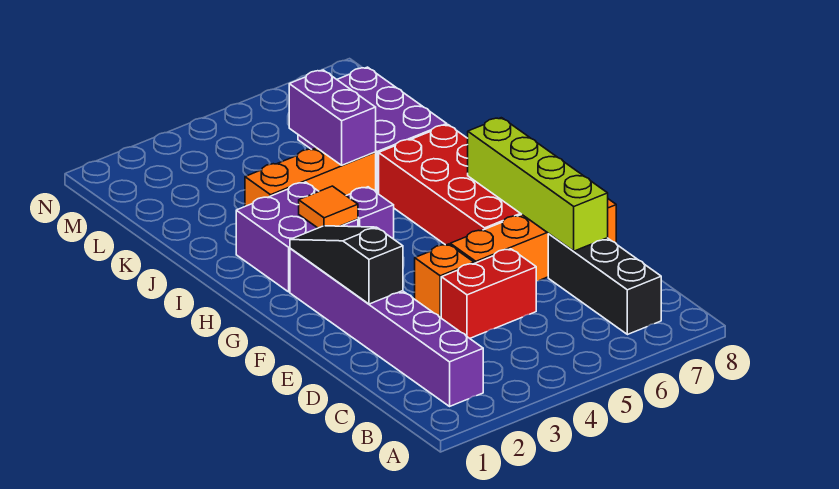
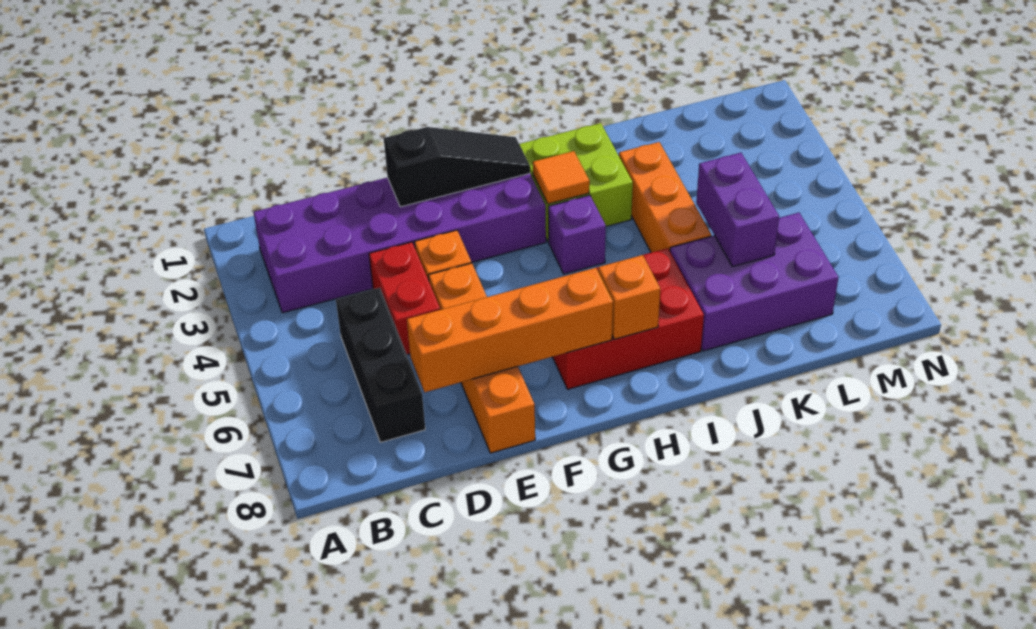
purple brick B2:G2 level 1 -> purple brick B2:G3 level 1
black brick B7:D7 level 1 -> black brick C5:C7 level 1
lime brick D7:G7 level 2 -> orange brick D7:G7 level 2
red brick F6:I7 level 1 -> red brick G6:I7 level 1
purple brick H2:I3 level 1 -> lime brick H2:I3 level 1
none -> orange brick H7 level 2
purple brick J5:K5 level 2 -> purple brick K5:K6 level 2

